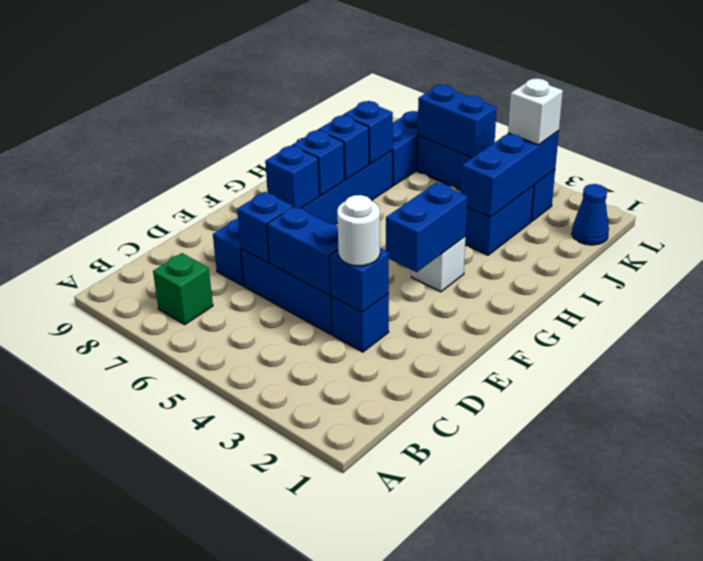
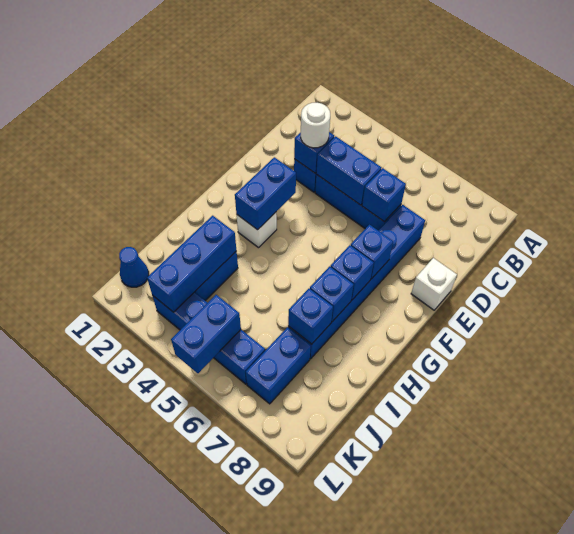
green brick B7 level 1 -> none
white brick K3 level 3 -> white brick E9 level 1
blue brick K5:K6 level 2 -> blue brick K5:L5 level 2

